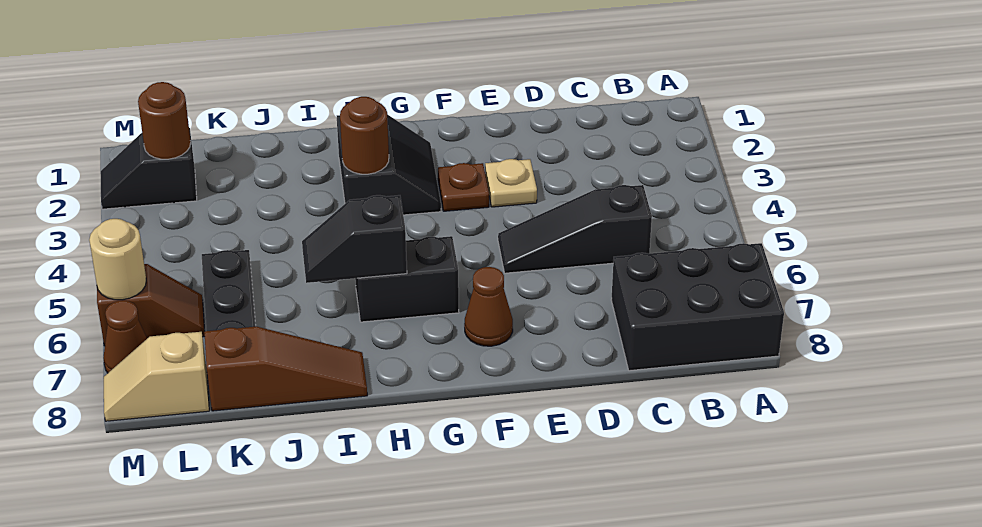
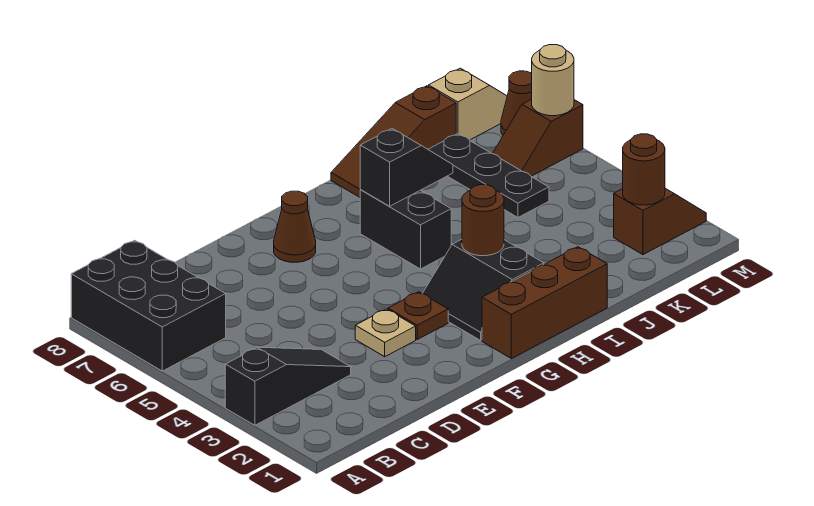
black brick A7:C8 level 1 -> black brick A6:B8 level 1
black slope C5:E5 level 1 top C -> black slope A3:C3 level 1 top A
none -> brown brick G1:I1 level 1
black brick G6:H6 level 1 -> black brick H5:H6 level 1
black slope L2:M2 level 1 top L -> brown slope L2:M2 level 1 top L

